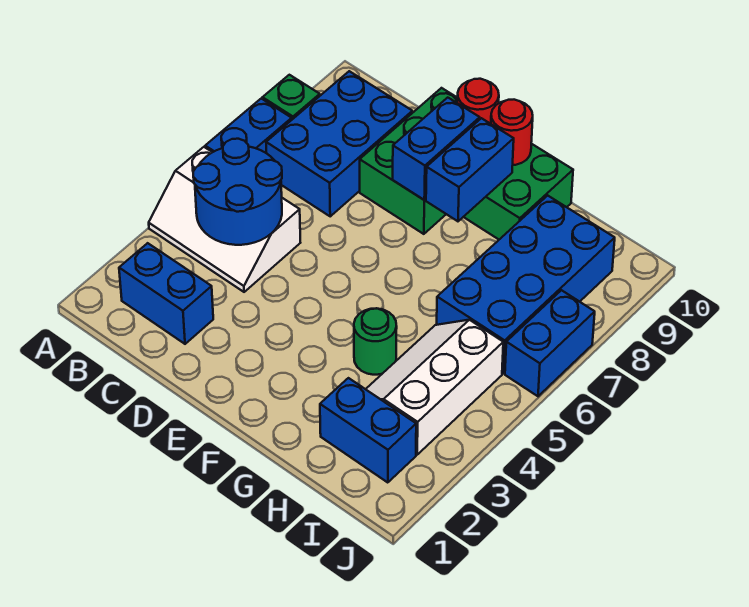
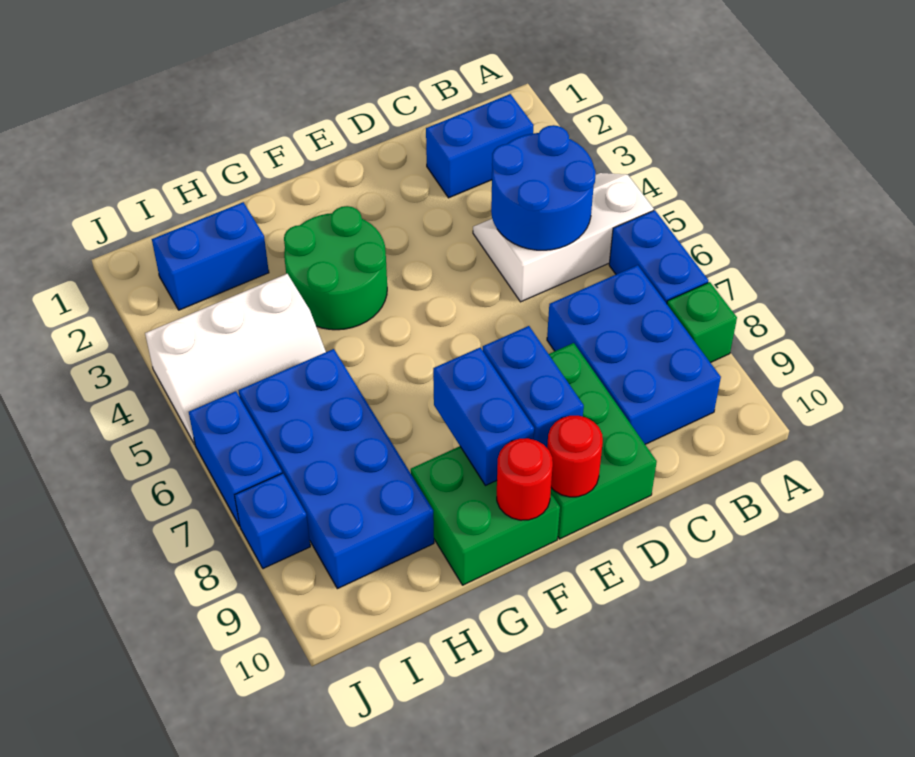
green round brick G4 level 1 -> green round brick F3:G4 level 1
white slope H3:I5 level 1 top I -> white slope H4:J5 level 1 top 4
none -> blue brick J8 level 1

